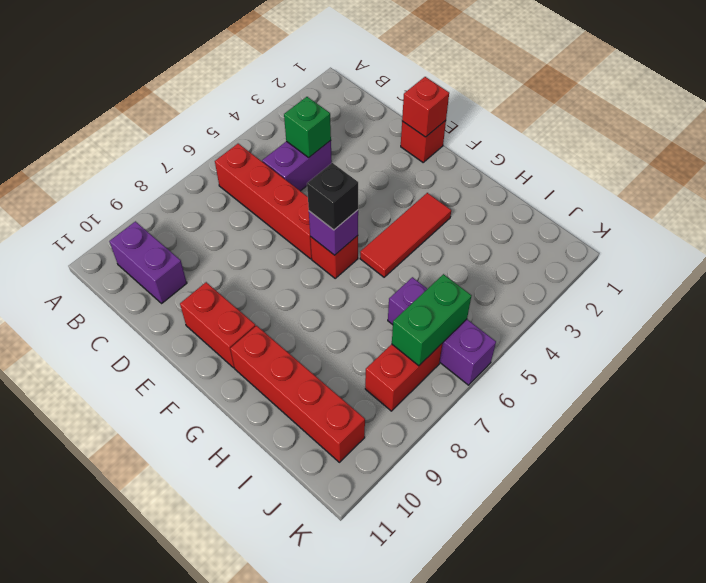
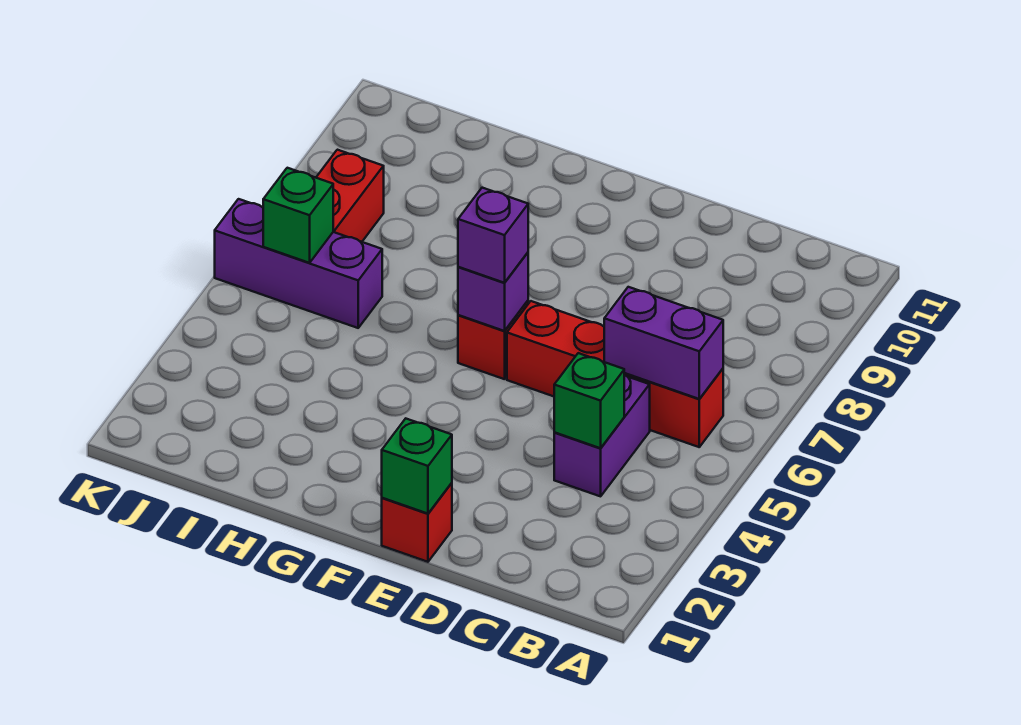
purple brick B10:C10 level 1 -> purple brick B6:C6 level 2
red brick E1 level 2 -> green brick E1 level 2
red brick E10:F10 level 1 -> none
black brick F6 level 3 -> purple brick F6 level 3
red tile G3:G5 level 1 -> none
red brick G10:J10 level 1 -> none
green brick J6:J7 level 2 -> green brick J6 level 2

